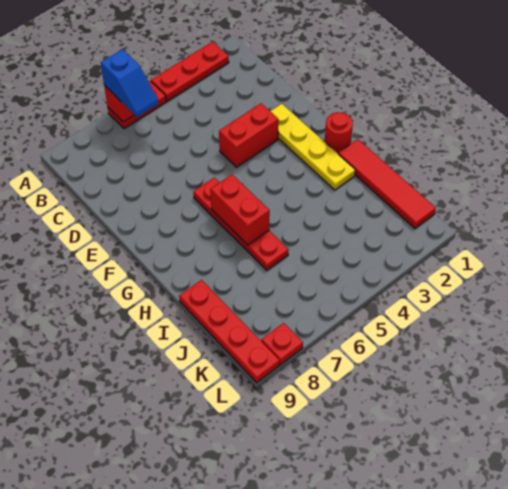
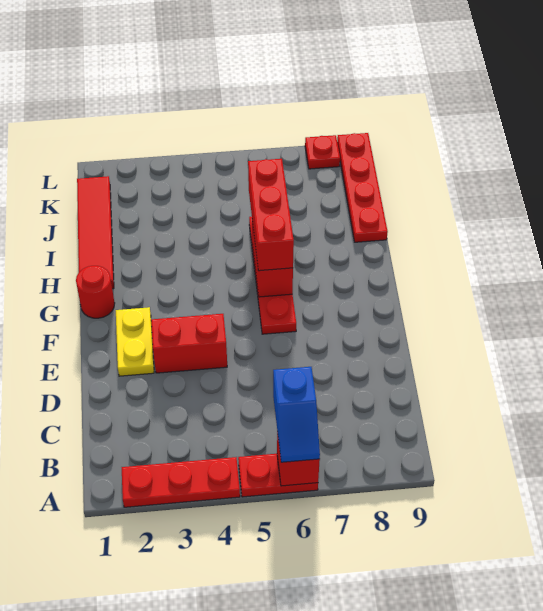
blue slope A6:B6 level 3 top A -> blue slope A6:B6 level 3 top B
yellow plate E2:H2 level 1 -> yellow plate E2:F2 level 1
none -> red brick G6:I6 level 3

